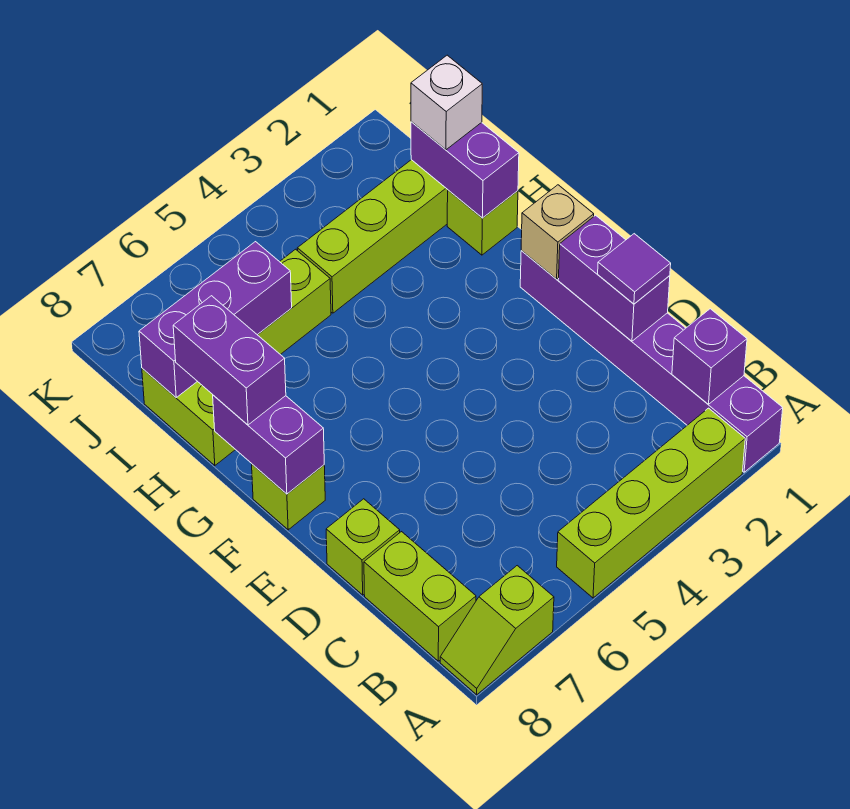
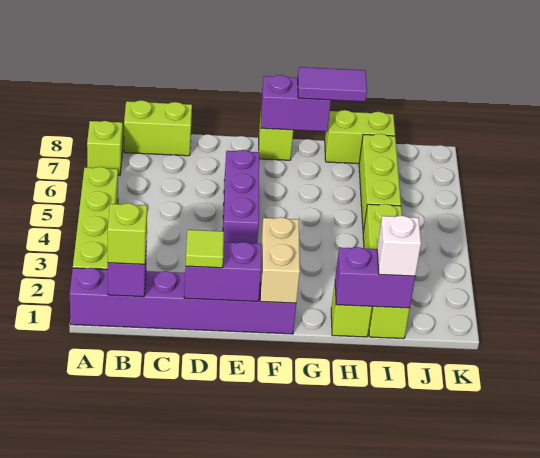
purple tile D1 level 3 -> lime tile D1 level 3
lime brick D8 level 1 -> lime brick B1 level 3
tan brick F1 level 2 -> tan brick F1:F2 level 2
purple brick G8:H8 level 3 -> purple tile G8:H8 level 3
purple brick I6:I8 level 2 -> purple brick E4:E6 level 1

